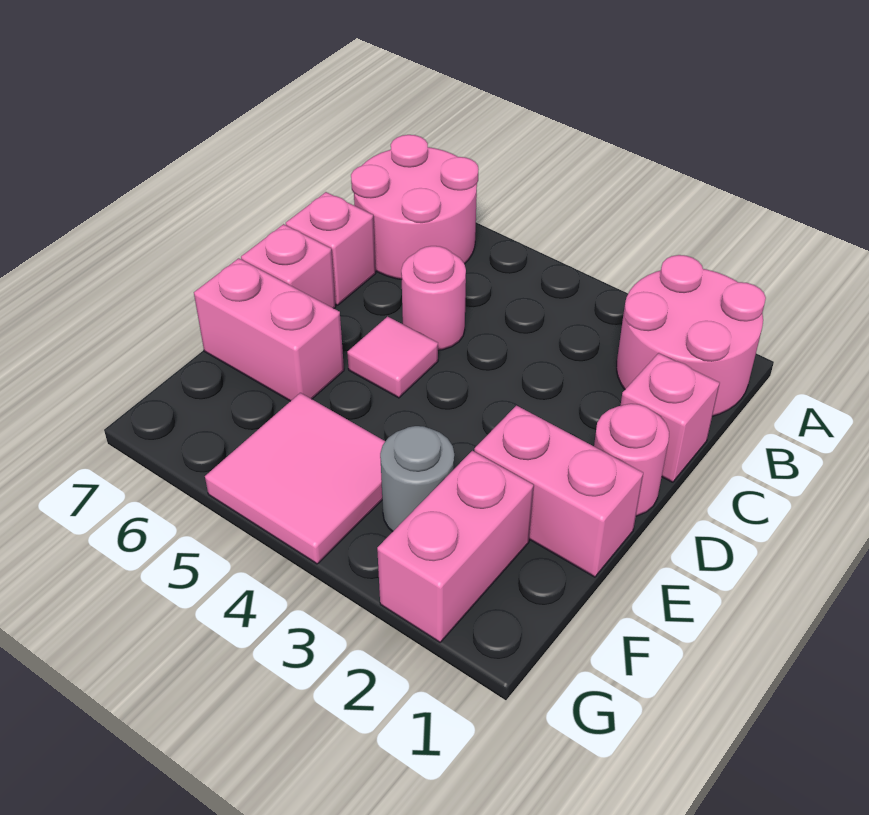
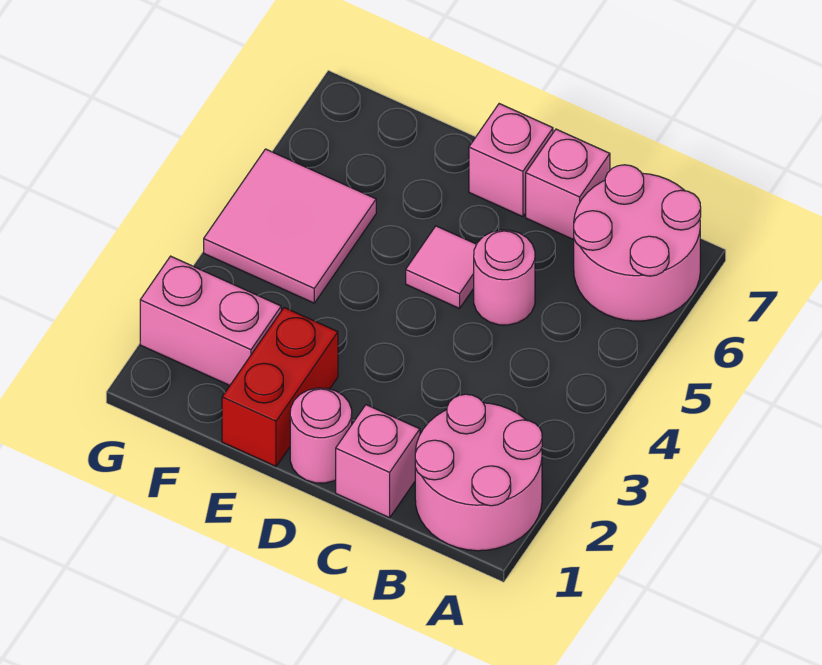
pink brick E1:E2 level 1 -> red brick E1:E2 level 1
pink brick E6:E7 level 1 -> none
grey round brick F3 level 1 -> none

